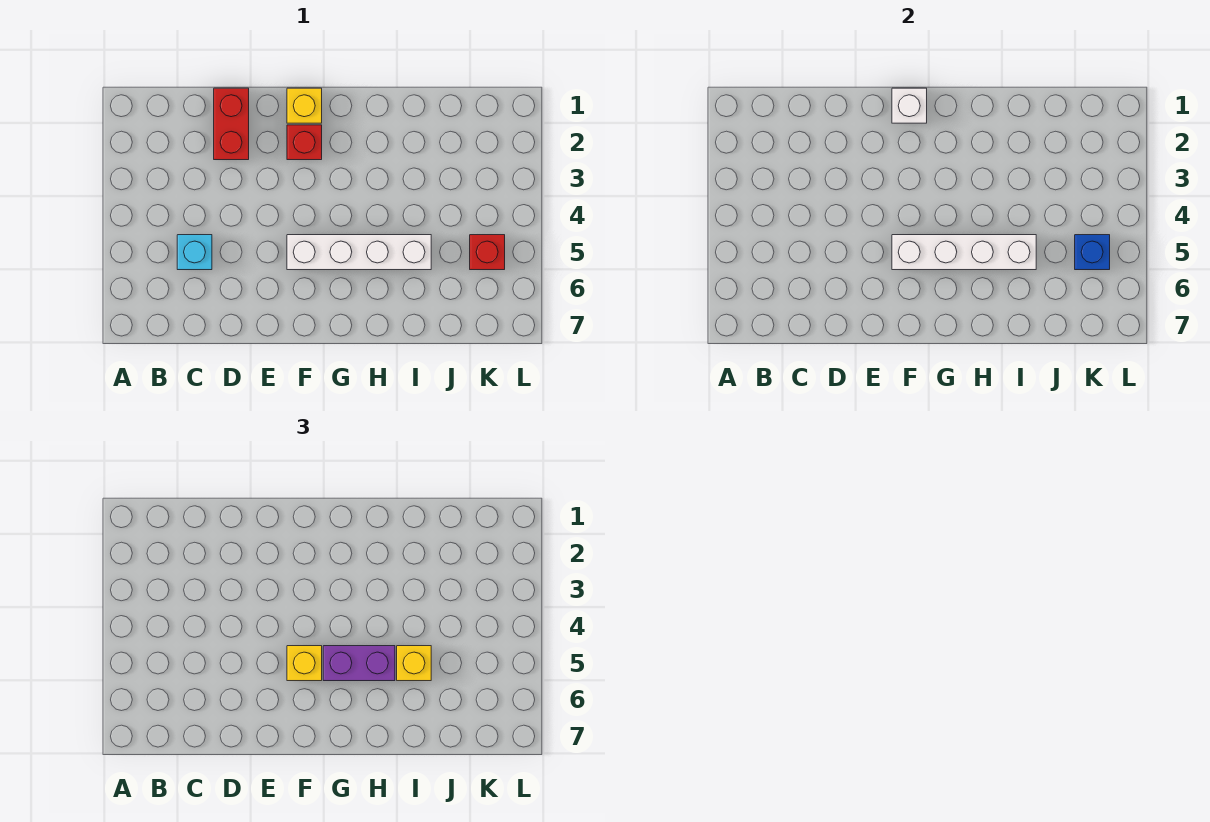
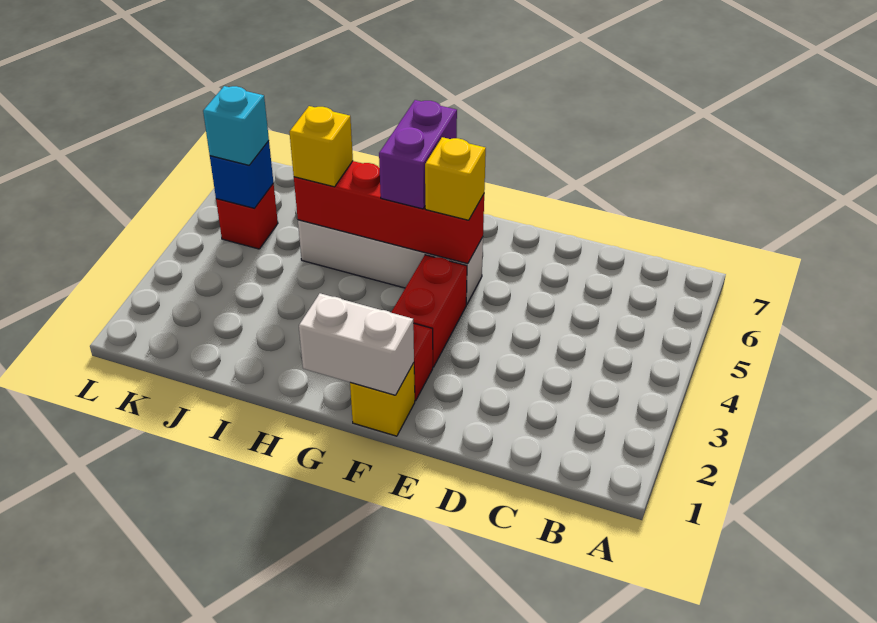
cyan brick C5 level 1 -> cyan brick K5 level 3
red brick D1:D2 level 1 -> red brick F3:F4 level 1
white brick F1 level 2 -> white brick F1:G1 level 2
white brick F5:I5 level 2 -> red brick F5:I5 level 2
purple brick G5:H5 level 3 -> purple brick G5:G6 level 3

